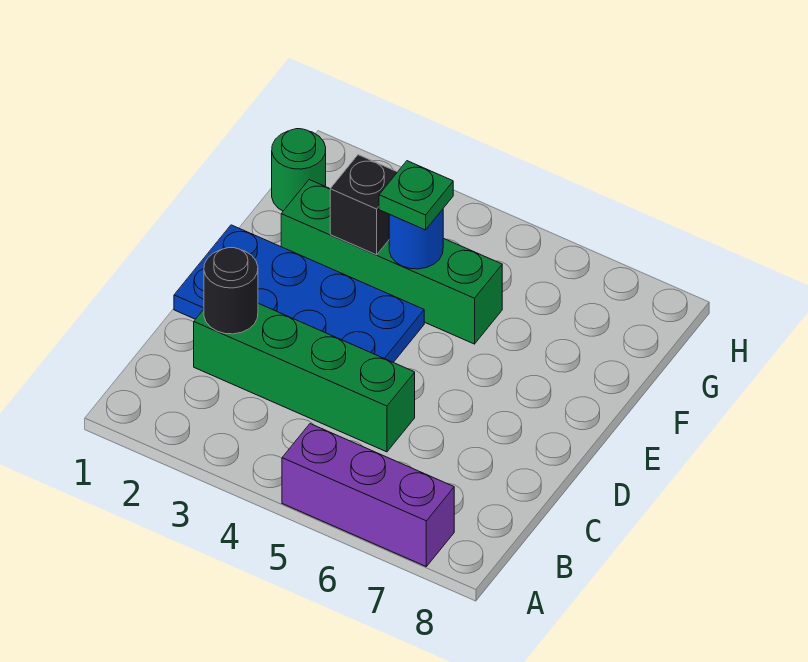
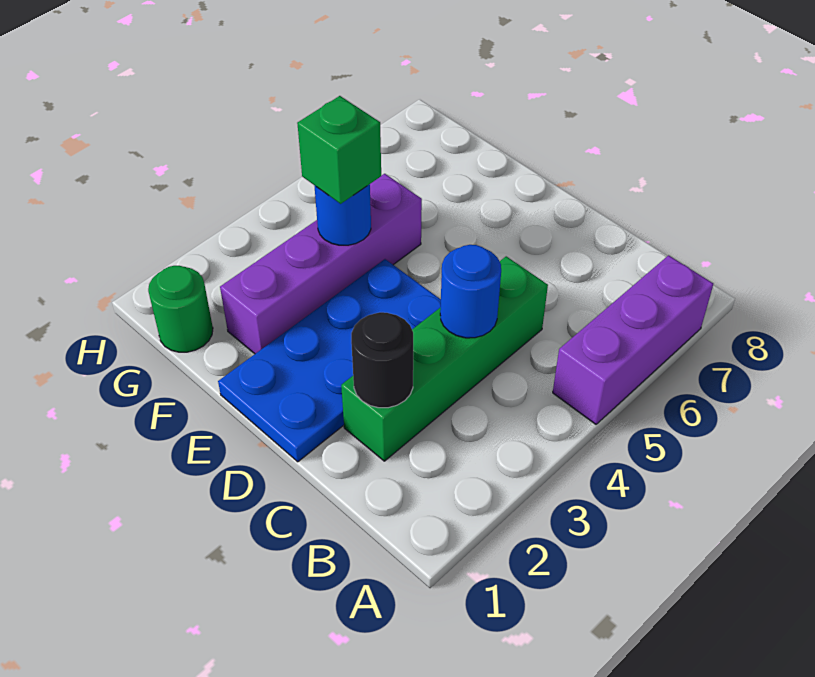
none -> blue round brick C4 level 2
green brick F2:F5 level 1 -> purple brick F2:F5 level 1
black brick F3 level 2 -> none
green plate F4 level 3 -> green brick F4 level 3

